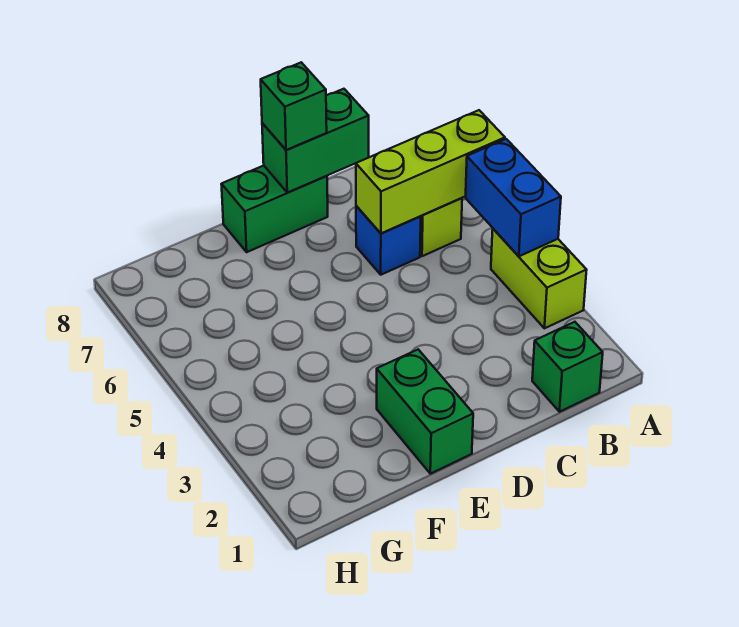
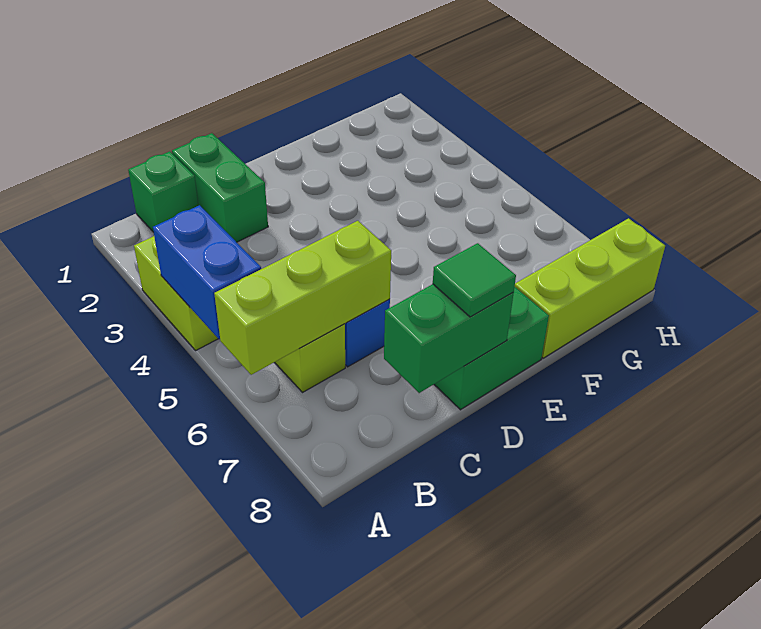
green brick D8 level 3 -> green tile D8 level 3
green brick E1:E2 level 1 -> green brick C1:C2 level 1
none -> lime brick F8:H8 level 1

